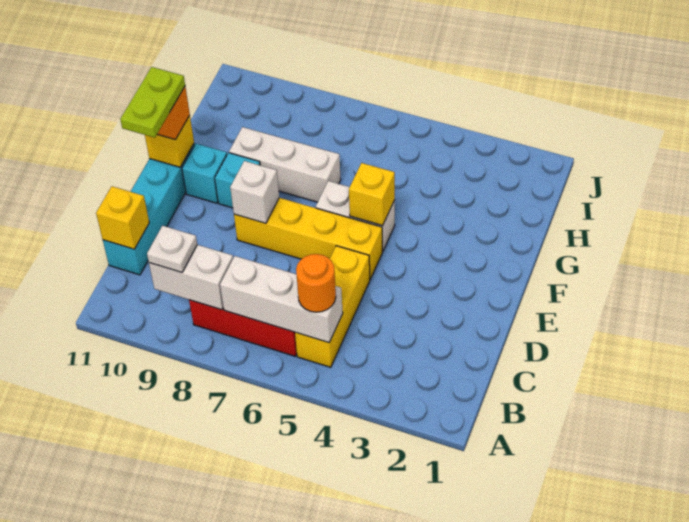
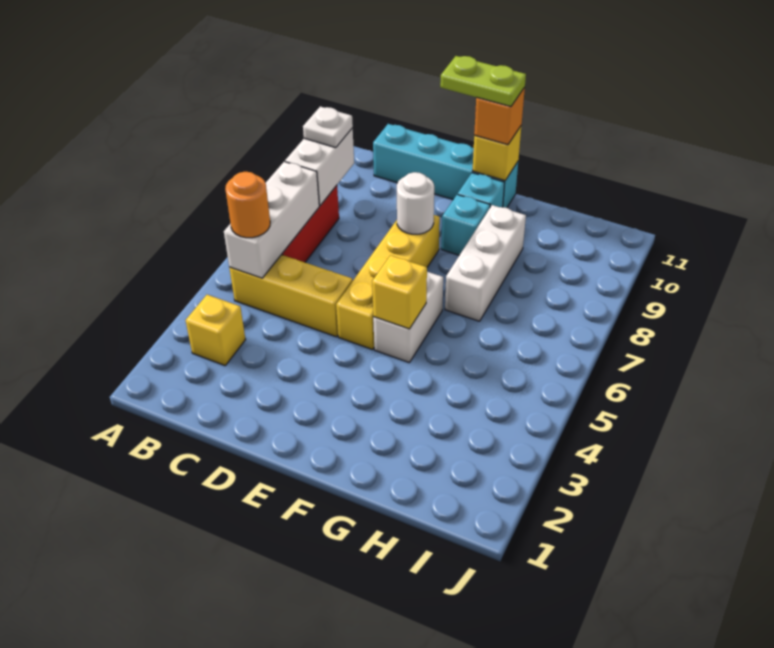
yellow brick C11 level 2 -> yellow brick B3 level 1
white brick E8 level 2 -> white round brick E8 level 2

